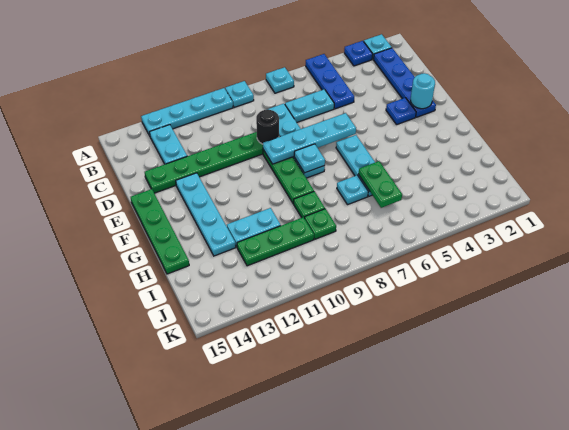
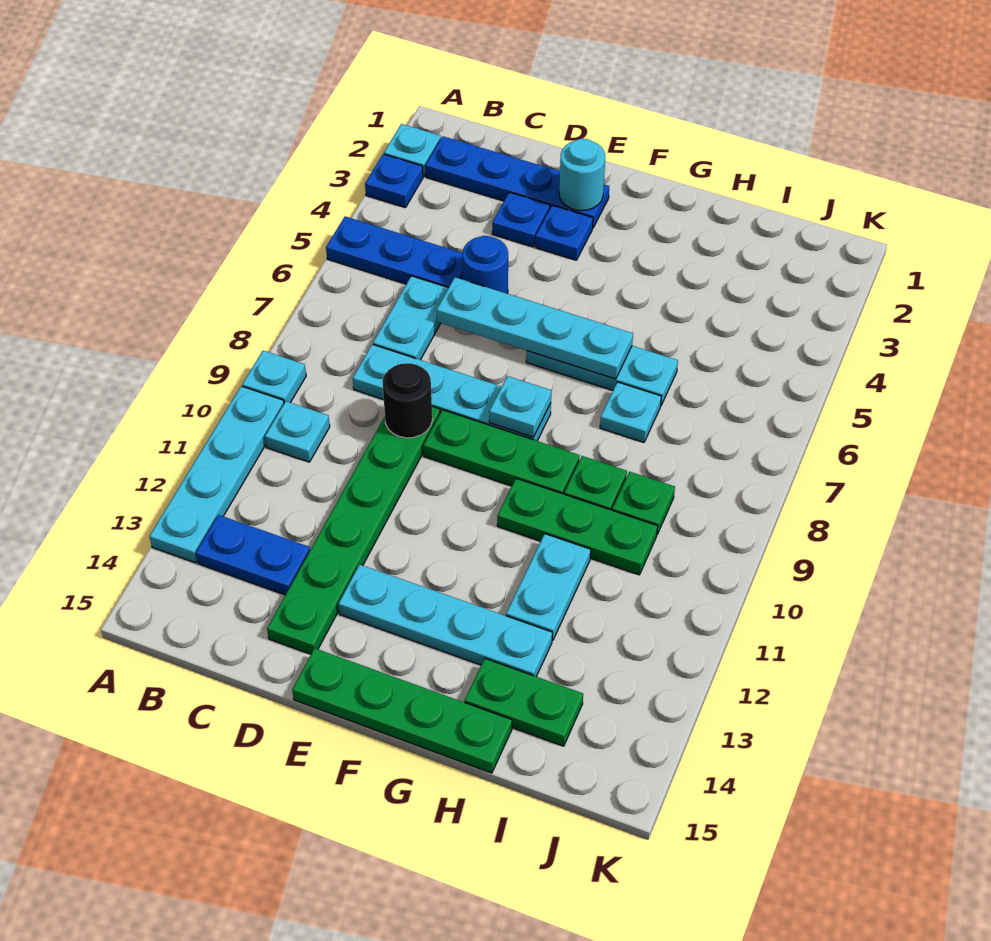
cyan plate A7 level 1 -> cyan plate B10 level 1
cyan plate B13:C13 level 1 -> blue plate B13:C13 level 1
none -> blue plate D3 level 1
none -> blue round brick D5 level 1
cyan plate E6:E9 level 2 -> cyan plate D6:G6 level 2
green plate H6:I6 level 2 -> green plate H14:I14 level 1
green plate I10:I12 level 1 -> green plate G10:I10 level 1

